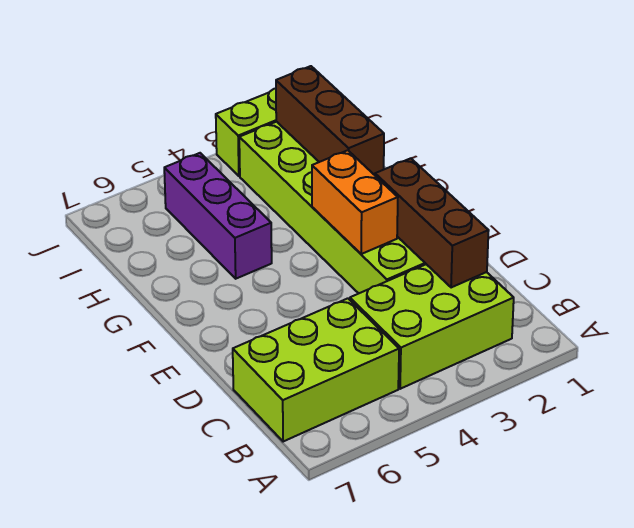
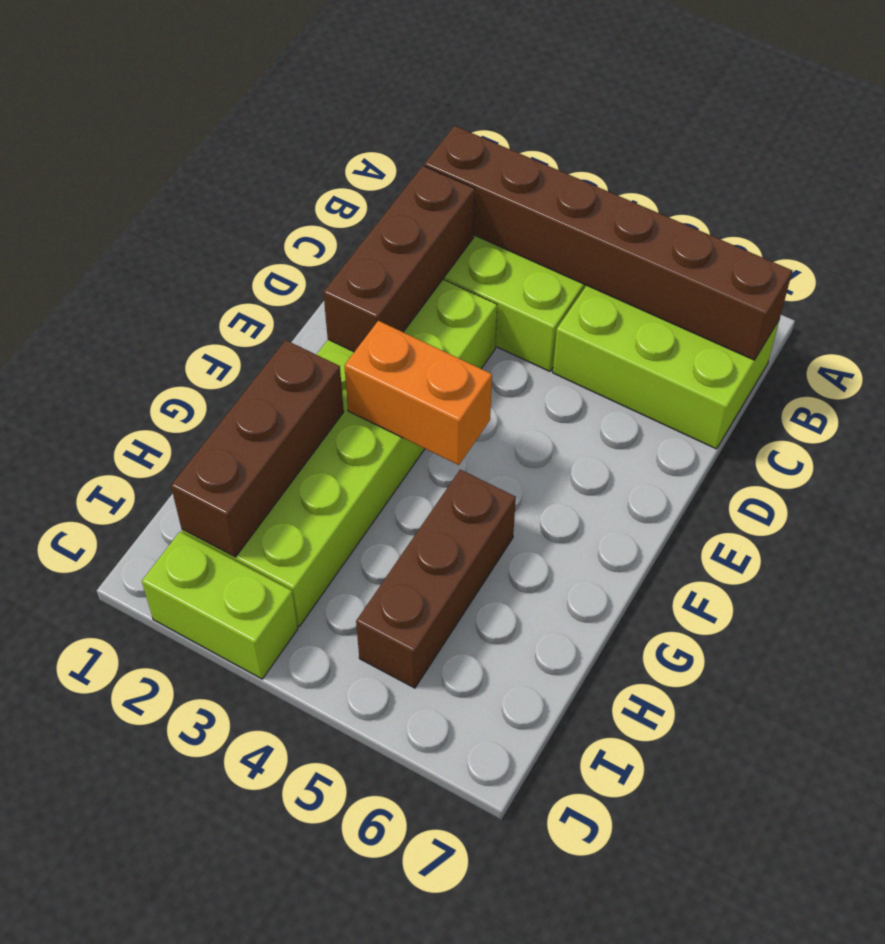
none -> brown brick B2:B7 level 2
orange brick E3:F3 level 2 -> orange brick F3:F4 level 2
purple brick G5:I5 level 1 -> brown brick G5:I5 level 1

